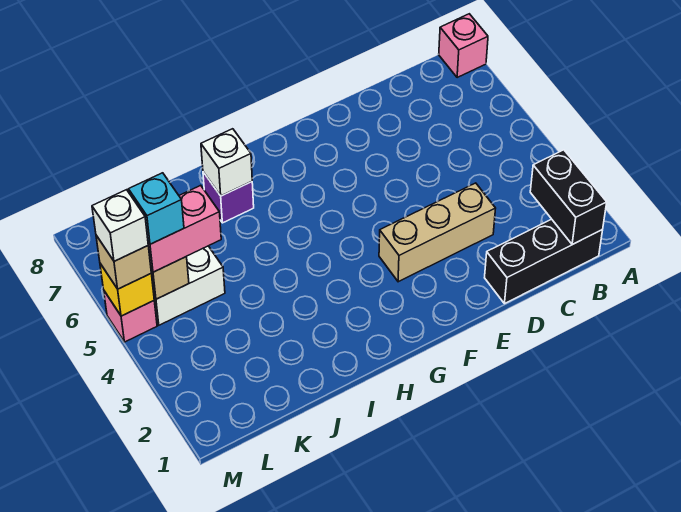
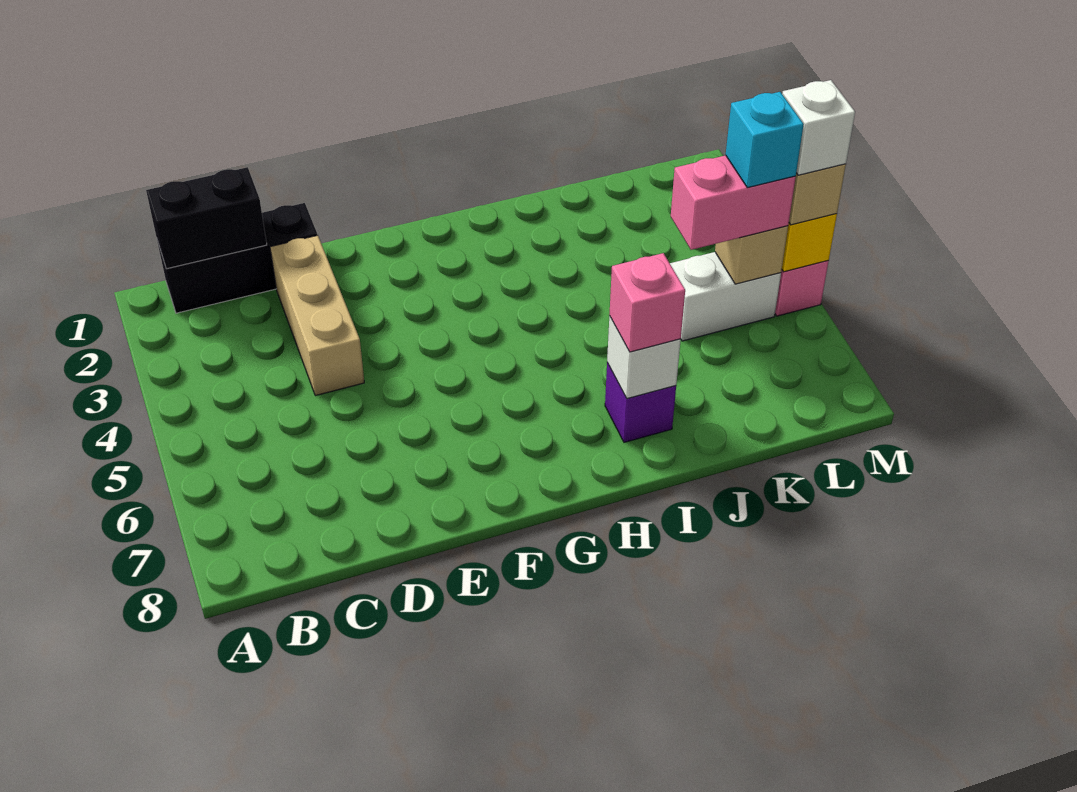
pink brick A8 level 1 -> pink brick I7 level 3
black brick B1:B2 level 2 -> black brick B1:C1 level 2
tan brick D3:F3 level 1 -> tan brick D2:D4 level 1

